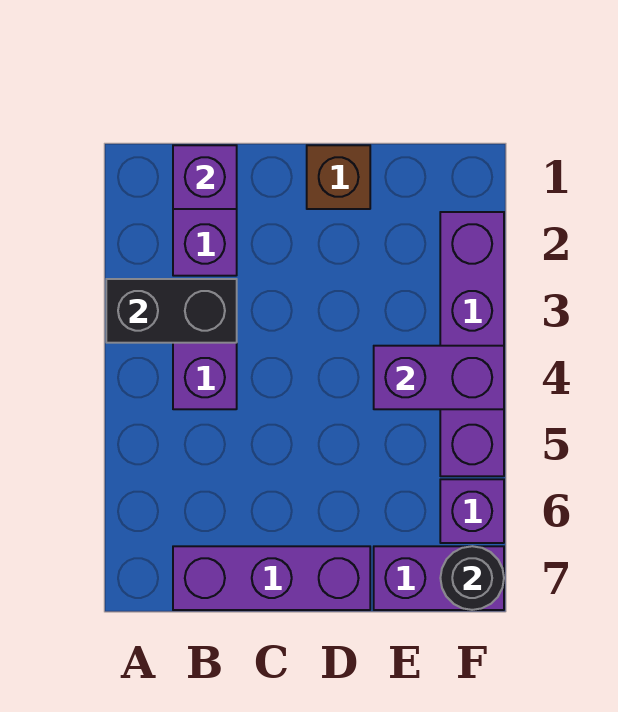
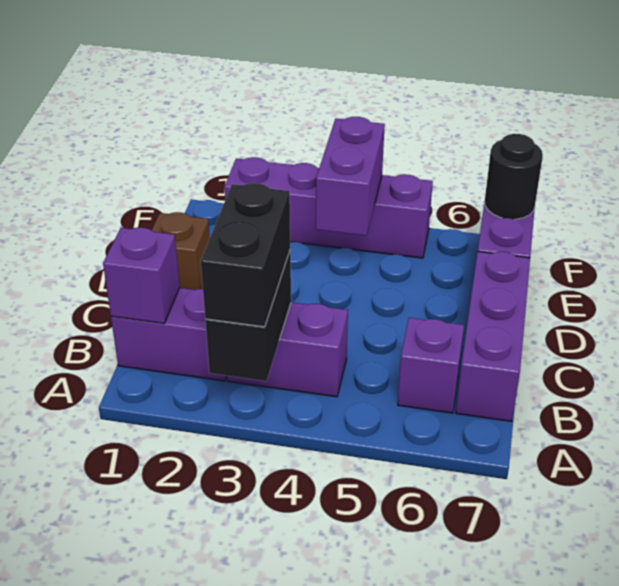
none -> black brick A3:B3 level 3
purple brick F6 level 1 -> purple brick B6 level 1

